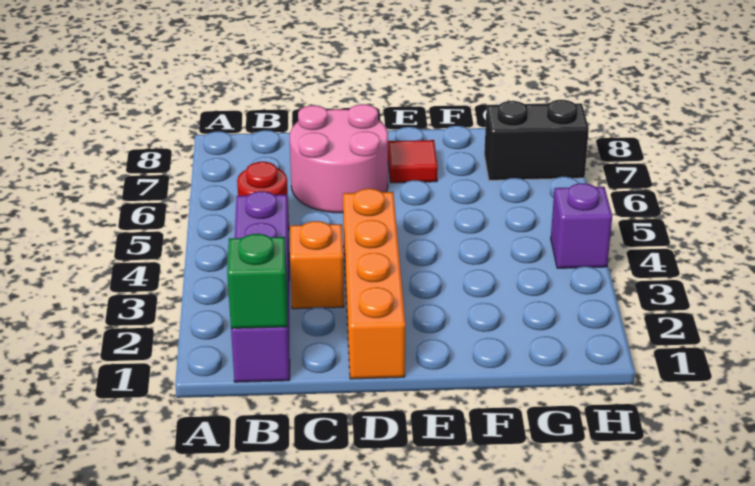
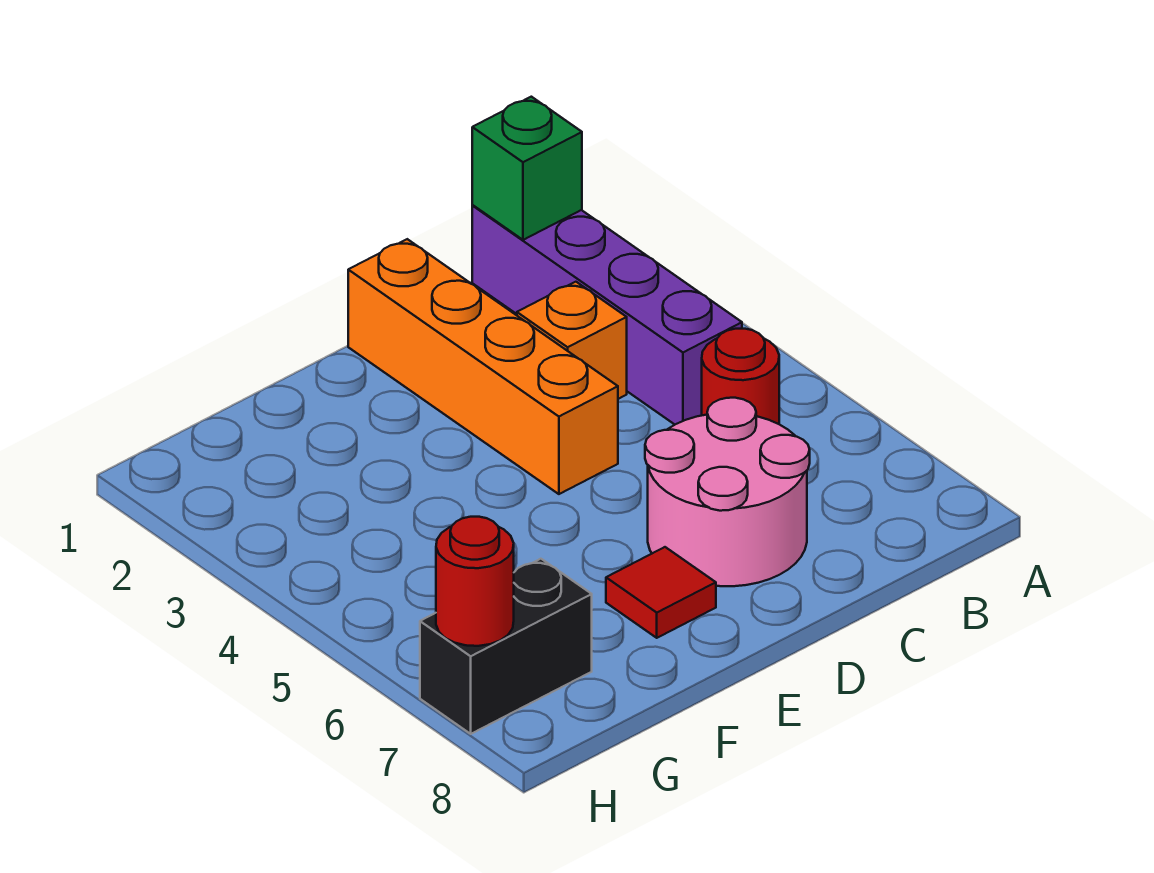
purple brick H4 level 1 -> none
none -> red round brick H7 level 2

